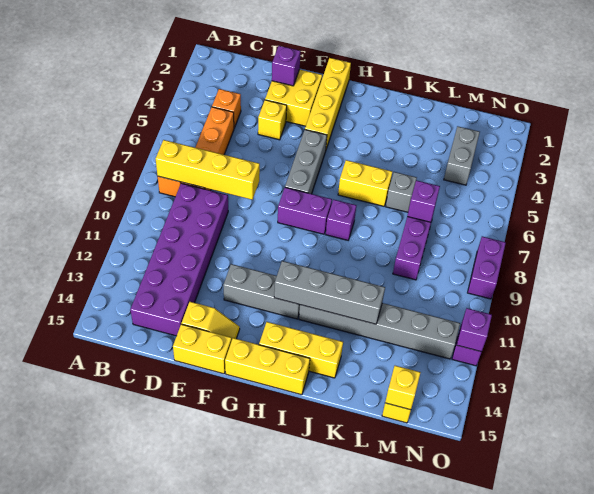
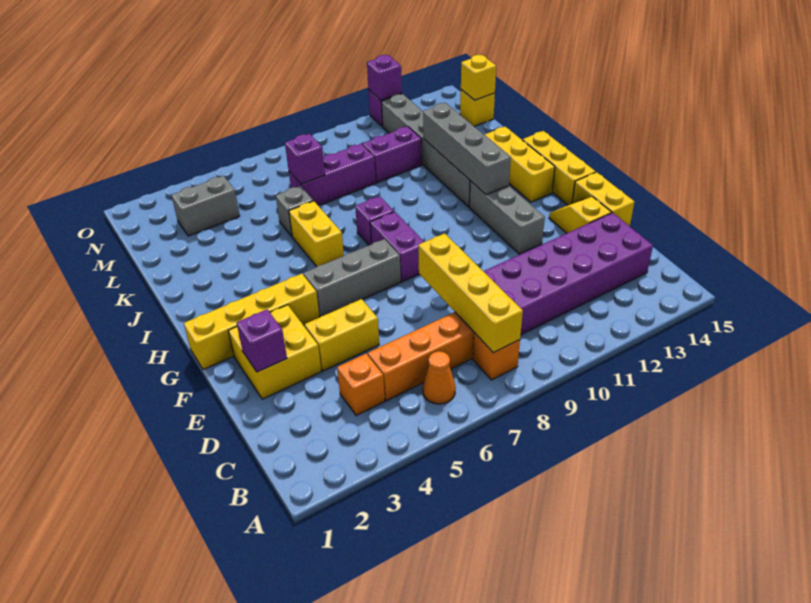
none -> orange cone B6 level 1
yellow brick E4 level 1 -> yellow brick E4:E5 level 1
purple brick O8:O9 level 1 -> purple brick L10:L11 level 1

